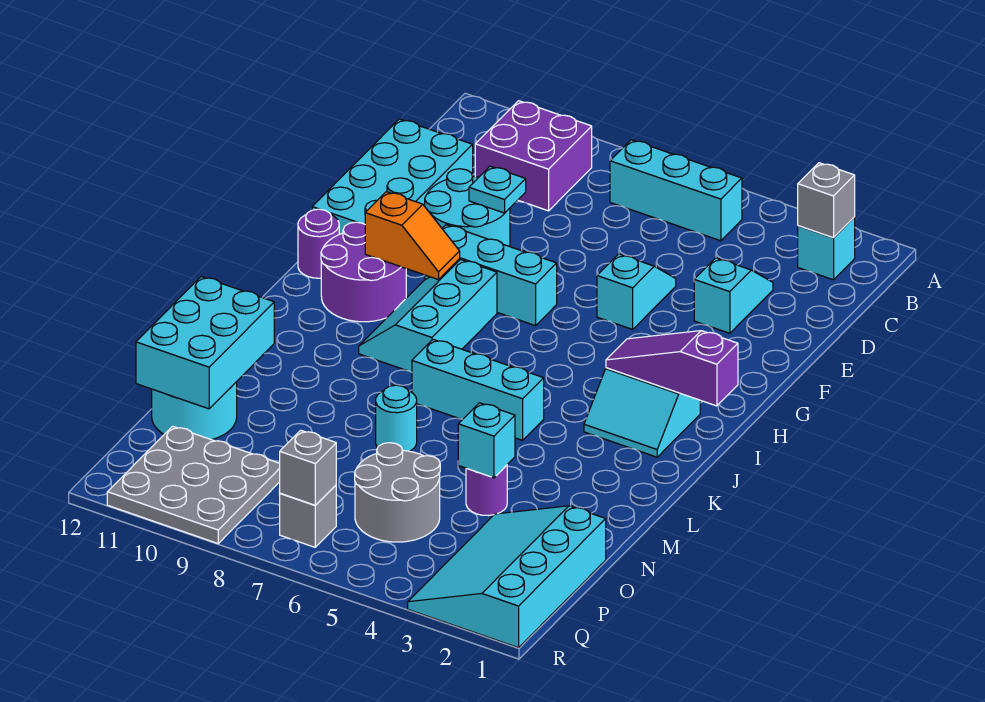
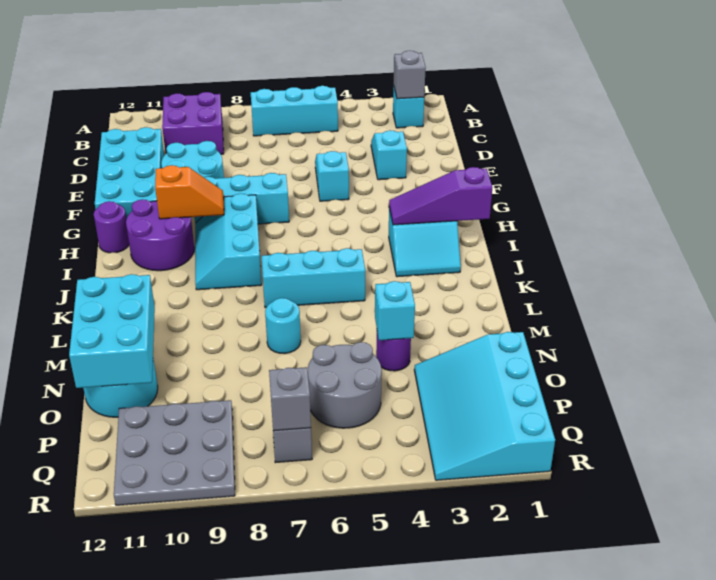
cyan plate E9 level 2 -> none

